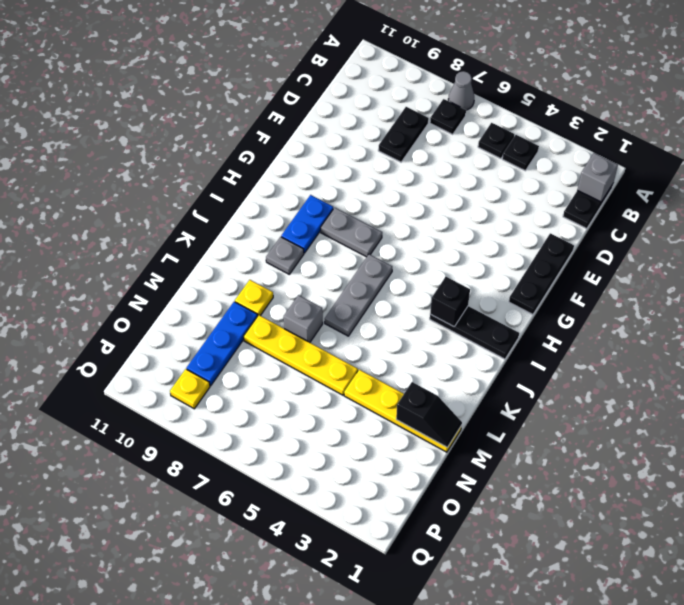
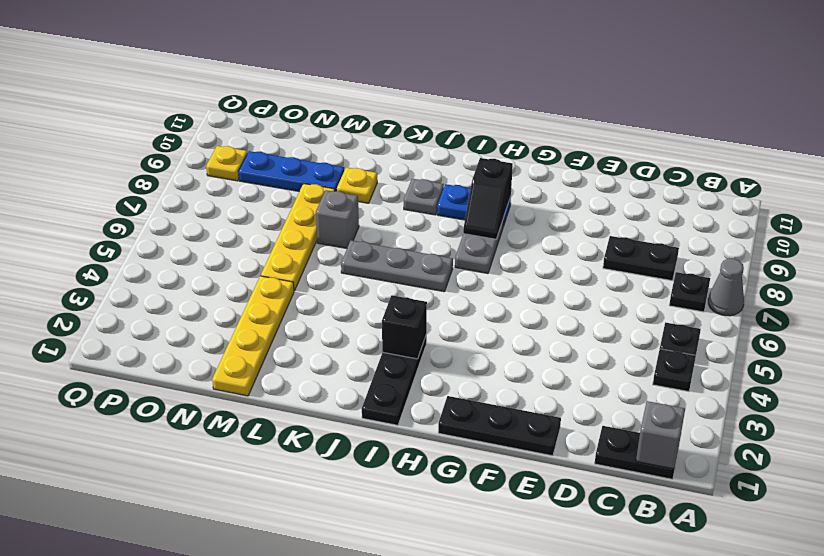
black slope M1:M2 level 2 top 2 -> black slope H8:H9 level 2 top 9

